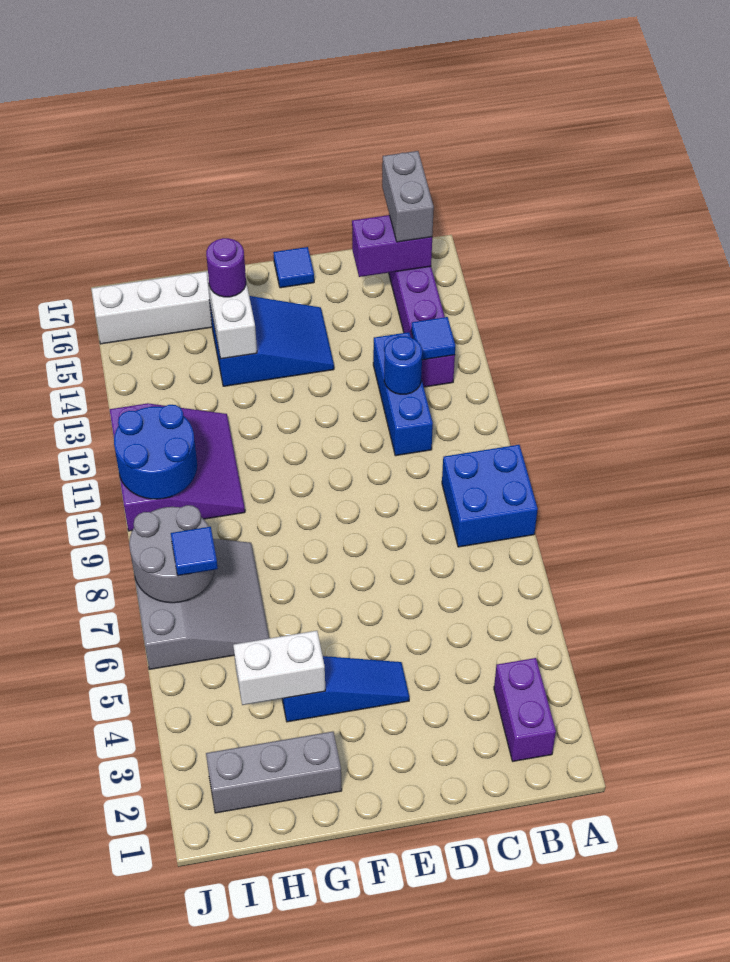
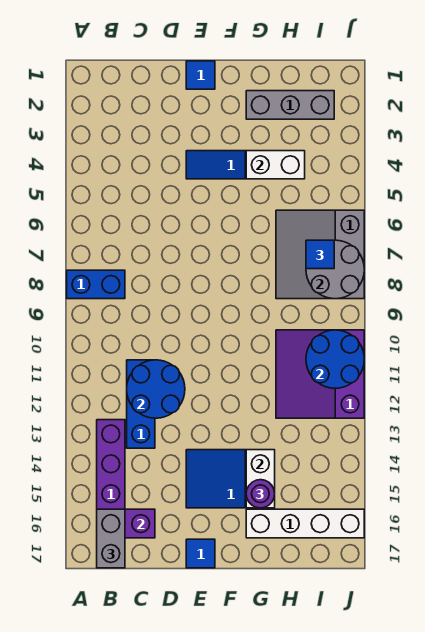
blue brick A8:B9 level 1 -> blue brick A8:B8 level 1
purple brick B2:B3 level 1 -> none
blue tile B13 level 2 -> blue tile E1 level 1
blue round brick C12 level 2 -> blue round brick C11:D12 level 2

